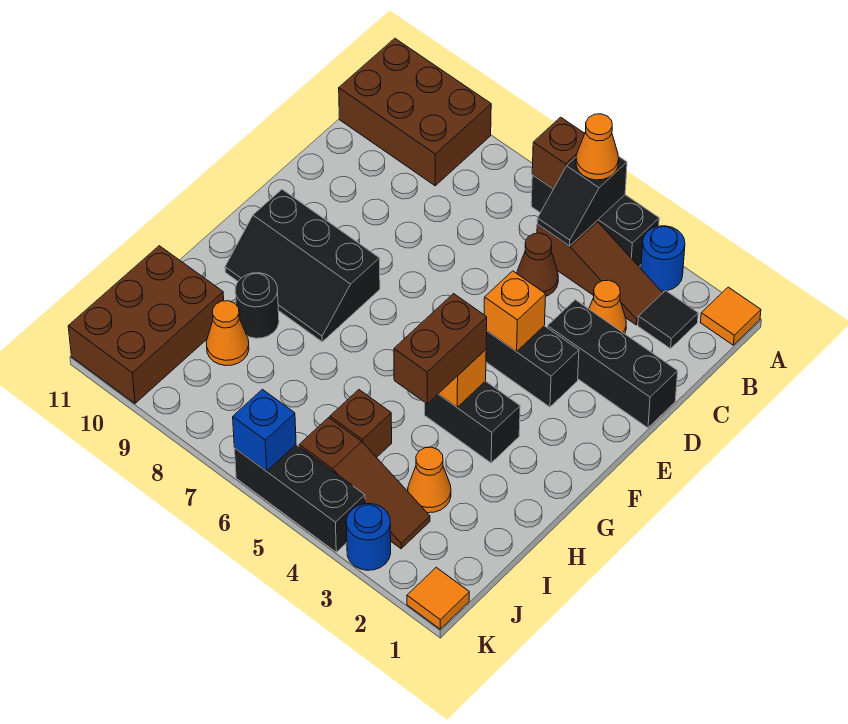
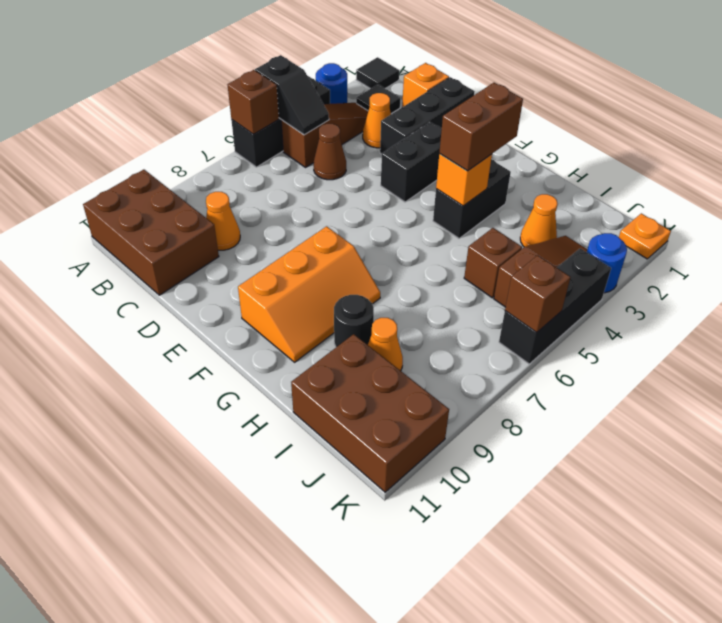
orange tile A1 level 1 -> black tile A1 level 1
orange cone A5 level 3 -> orange cone C9 level 1
brown brick A9:B11 level 1 -> brown brick A10:C11 level 1
orange brick E4 level 2 -> orange brick C1 level 1
black slope F8:G10 level 1 top F -> orange slope F8:G10 level 1 top F
brown brick G4:H4 level 3 -> brown brick G3:G4 level 3
orange tile K1 level 1 -> orange plate K1 level 1
blue brick K6 level 2 -> brown brick K6 level 2

